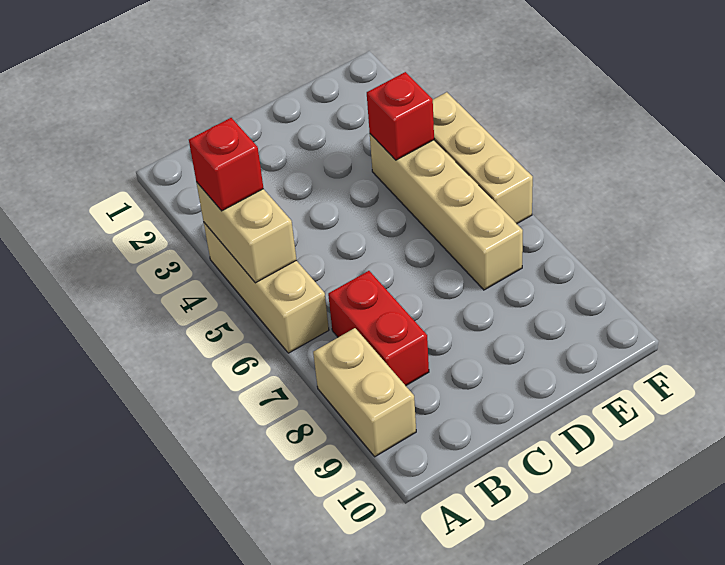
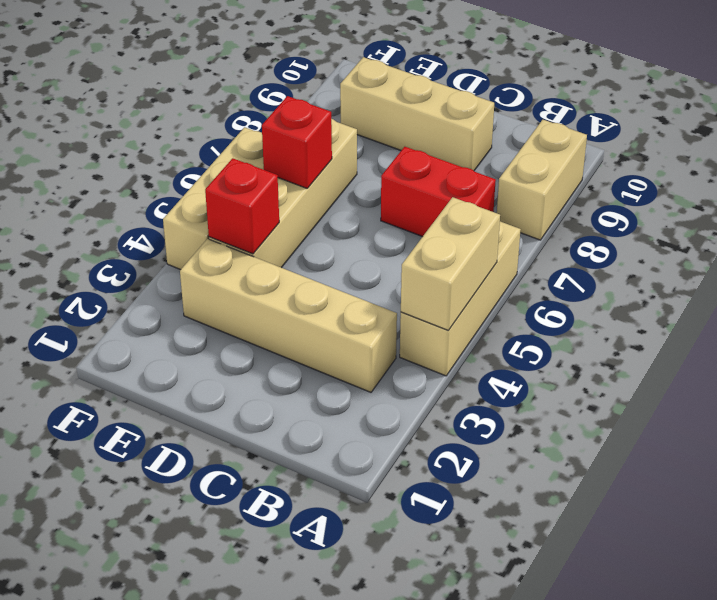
red brick A4 level 3 -> red brick E6 level 2
none -> tan brick B3:E3 level 1
red brick B7:B8 level 1 -> red brick B7:C7 level 1
none -> tan brick C9:E9 level 1

